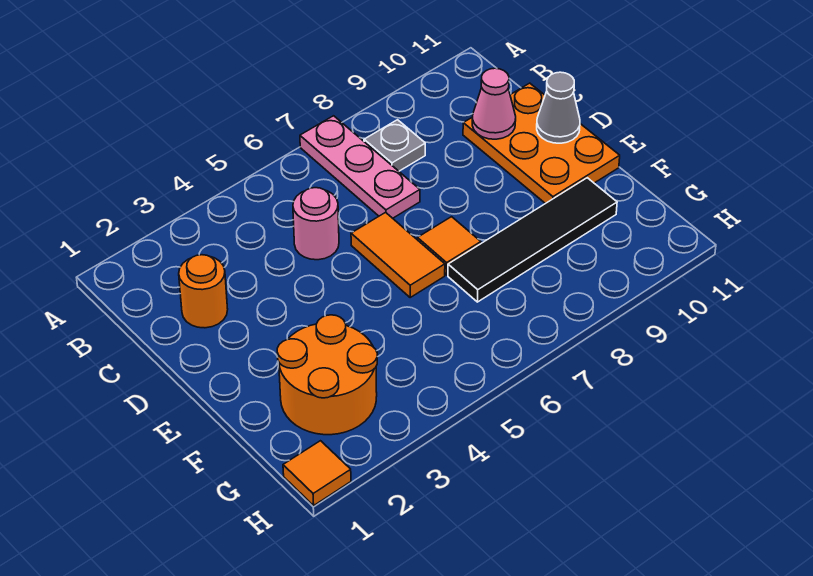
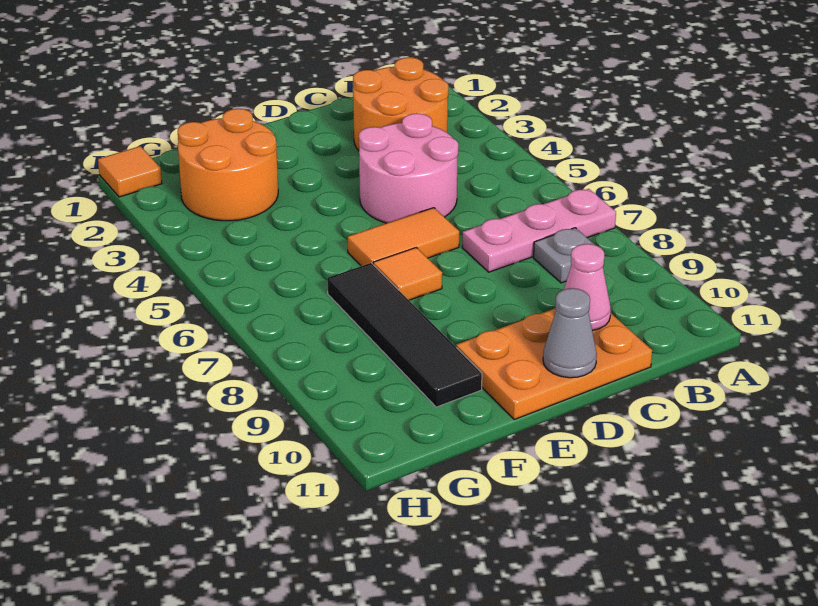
orange round brick C2 level 1 -> orange round brick B2:C3 level 1
pink round brick C5 level 1 -> pink round brick C4:D5 level 1

